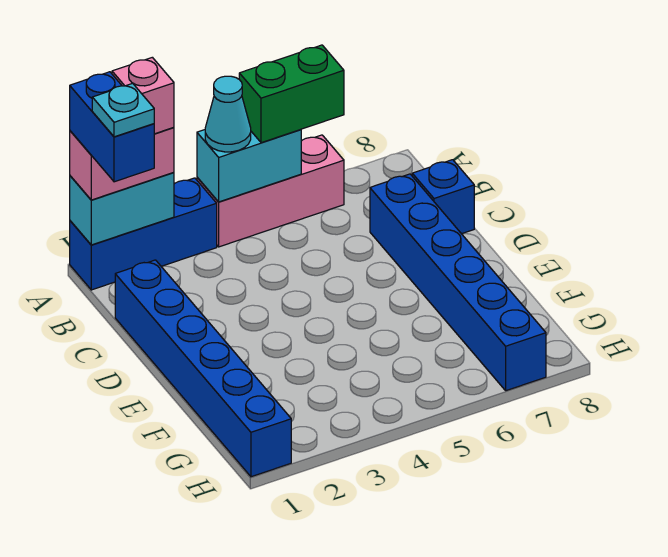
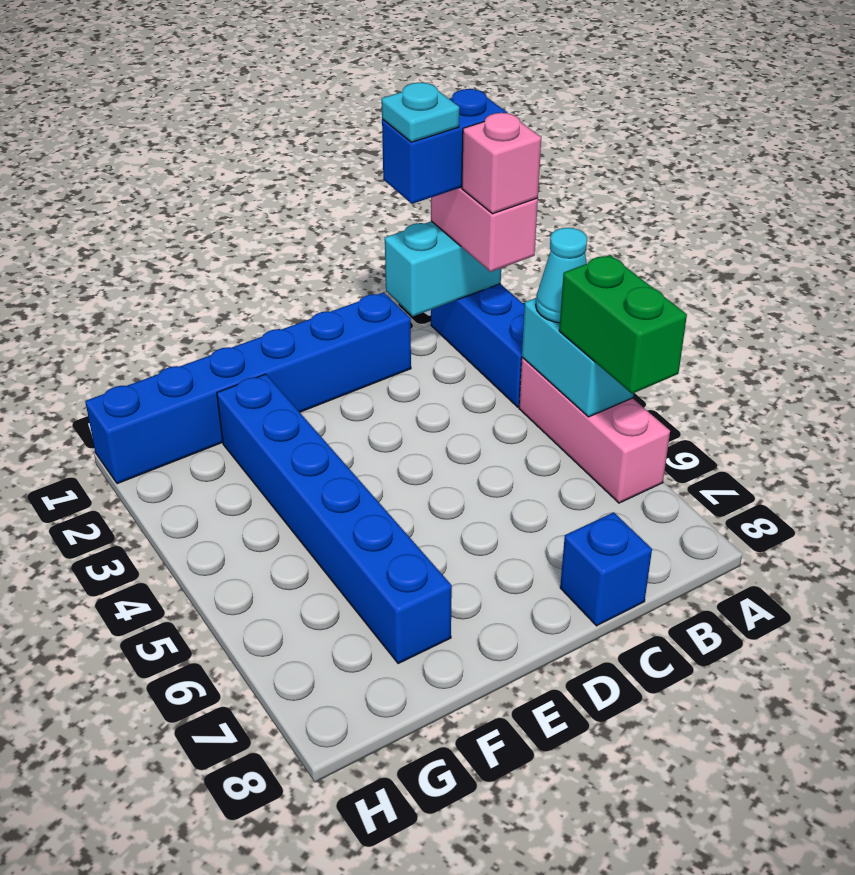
cyan brick A1:A2 level 2 -> cyan brick A1:B1 level 2
blue brick C7:H7 level 1 -> blue brick F2:F7 level 1

